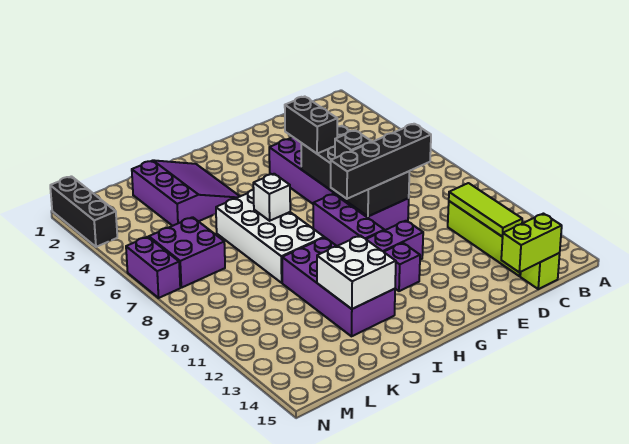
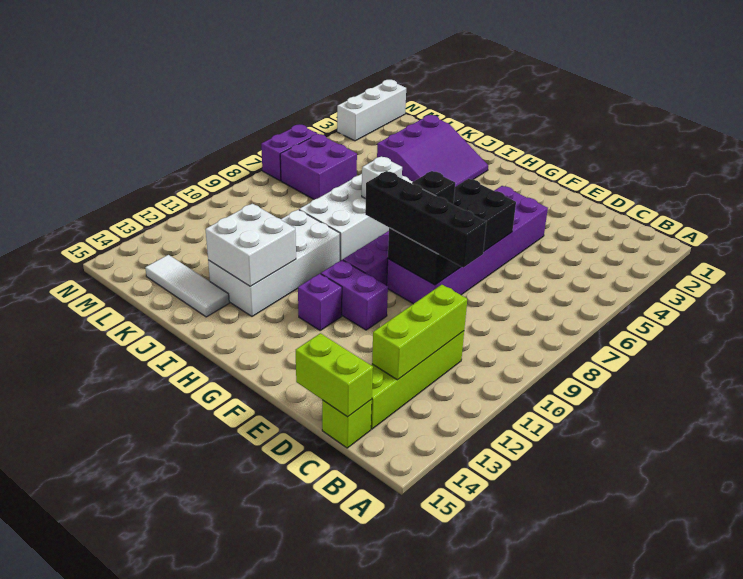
lime tile C11:C13 level 2 -> lime brick C11:C13 level 2
black brick F5:F6 level 3 -> none
purple brick I10:J13 level 1 -> white brick I10:J13 level 1
none -> white tile J14:L14 level 1
black brick N1:N3 level 1 -> white brick N1:N3 level 1

